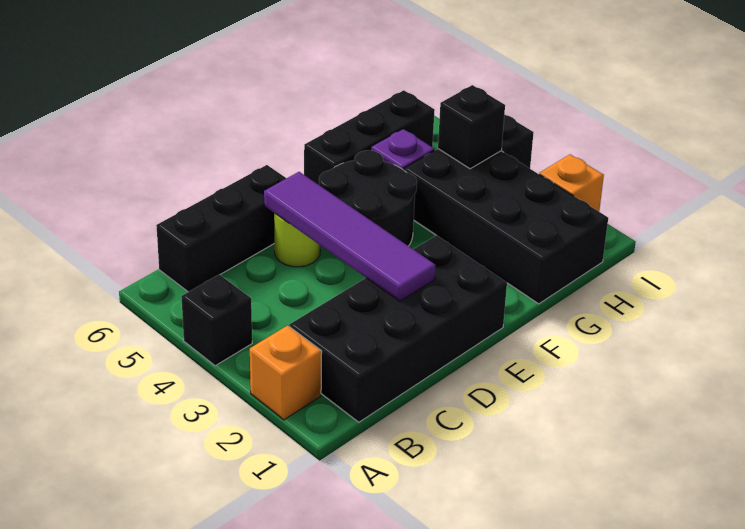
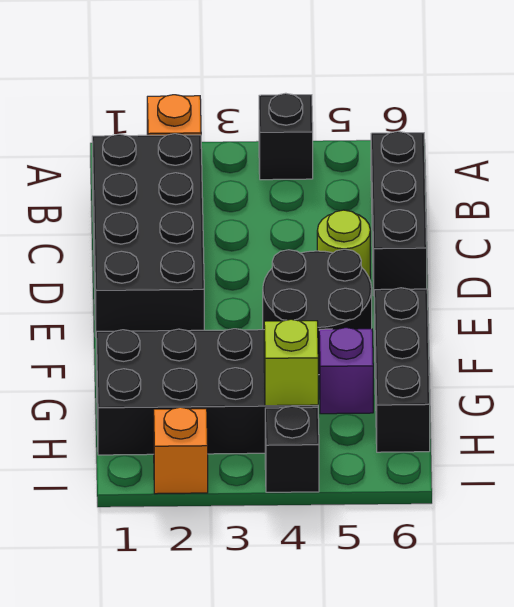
purple tile D2:D5 level 2 -> none
black brick H4 level 2 -> lime brick H4 level 2

